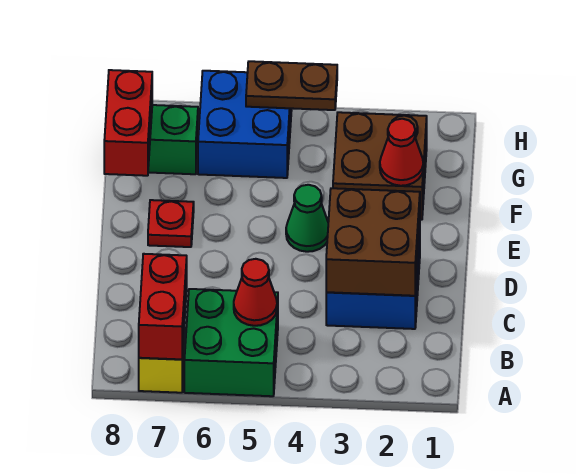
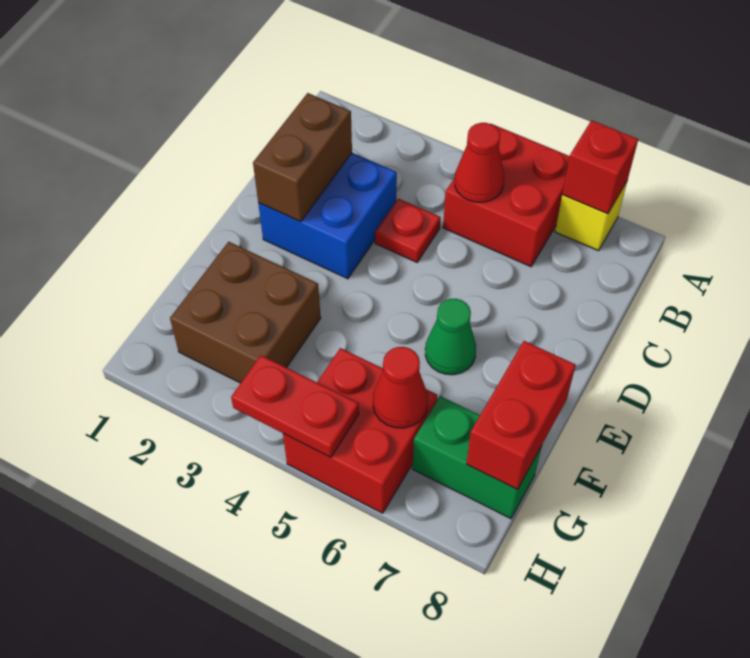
green brick A5:B6 level 1 -> red brick A5:B6 level 1
red brick A7:B7 level 2 -> red brick A7 level 2
brown brick C2:D3 level 2 -> brown brick C2:D2 level 2
green cone E4 level 1 -> green cone E6 level 1
red plate E7 level 1 -> red plate C4 level 1
red cone F2 level 2 -> red cone G6 level 2
blue brick G5:H6 level 1 -> red brick G5:H6 level 1
brown plate H4:H5 level 2 -> red plate H4:H5 level 2

